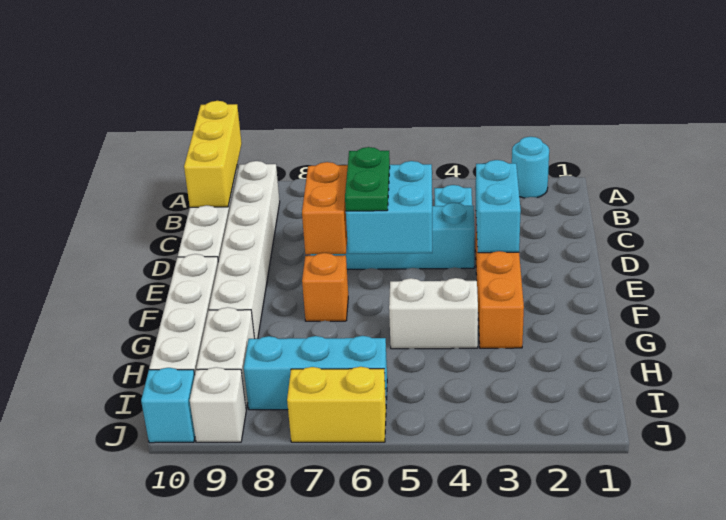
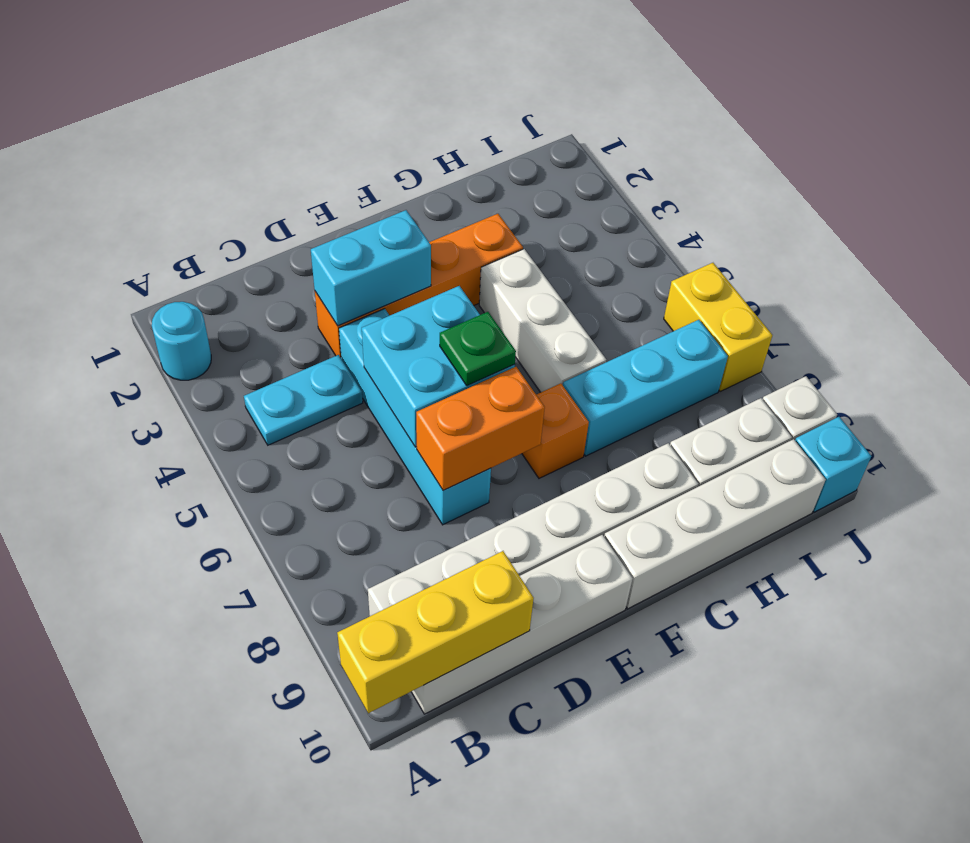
green plate D6:E6 level 3 -> green plate E6 level 3
white brick G4:G5 level 1 -> white brick G4:G6 level 1
cyan brick I6:I8 level 1 -> cyan brick G7:I7 level 1

